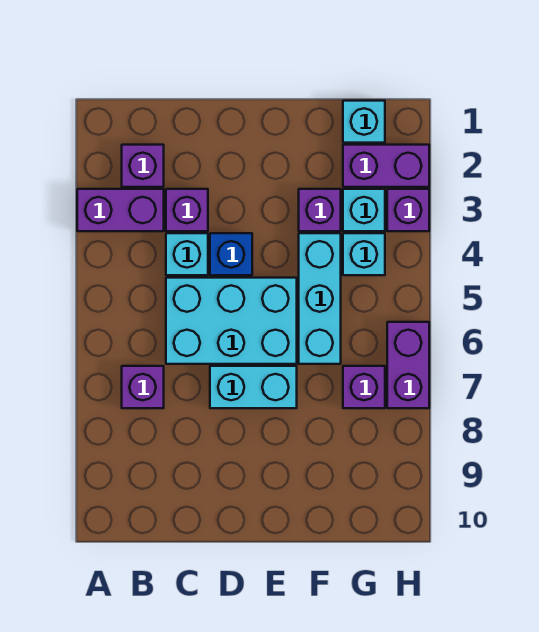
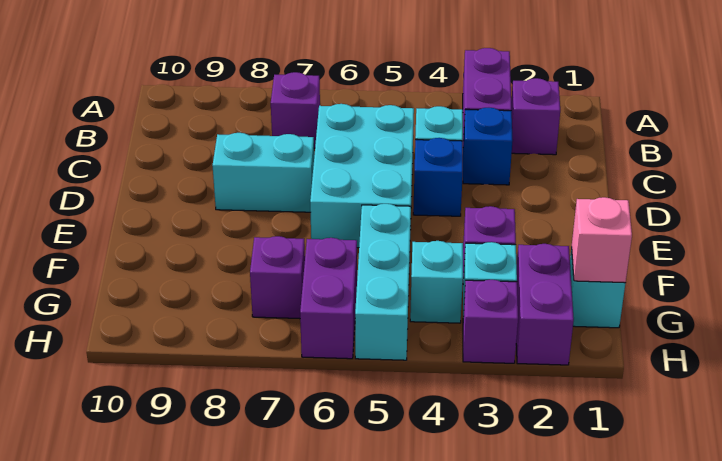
purple brick C3 level 1 -> blue brick C3 level 1
cyan brick D7:E7 level 1 -> cyan brick D7:D8 level 1
cyan brick F4:F6 level 1 -> cyan brick F5:H5 level 1
none -> pink brick G1 level 2
purple brick H6:H7 level 1 -> purple brick G6:H6 level 1

